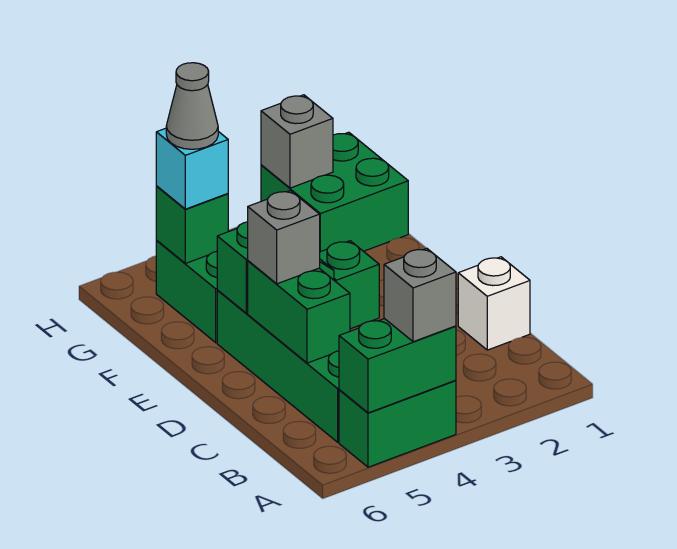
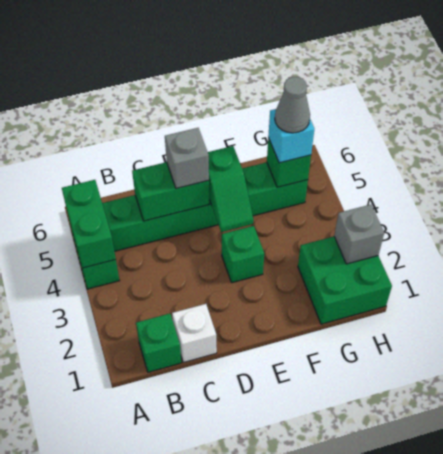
grey brick A4 level 3 -> none
none -> green brick B1 level 1

